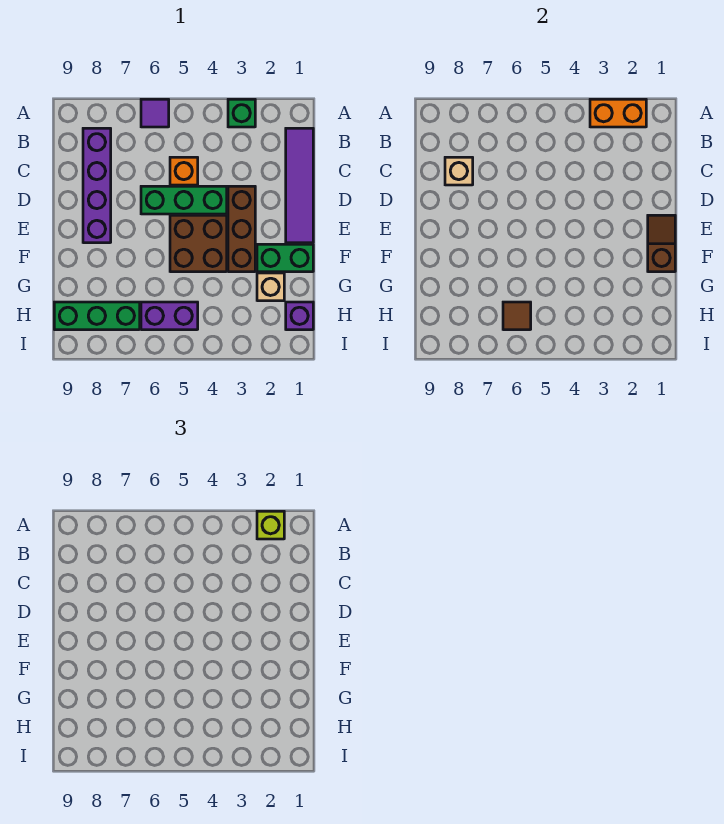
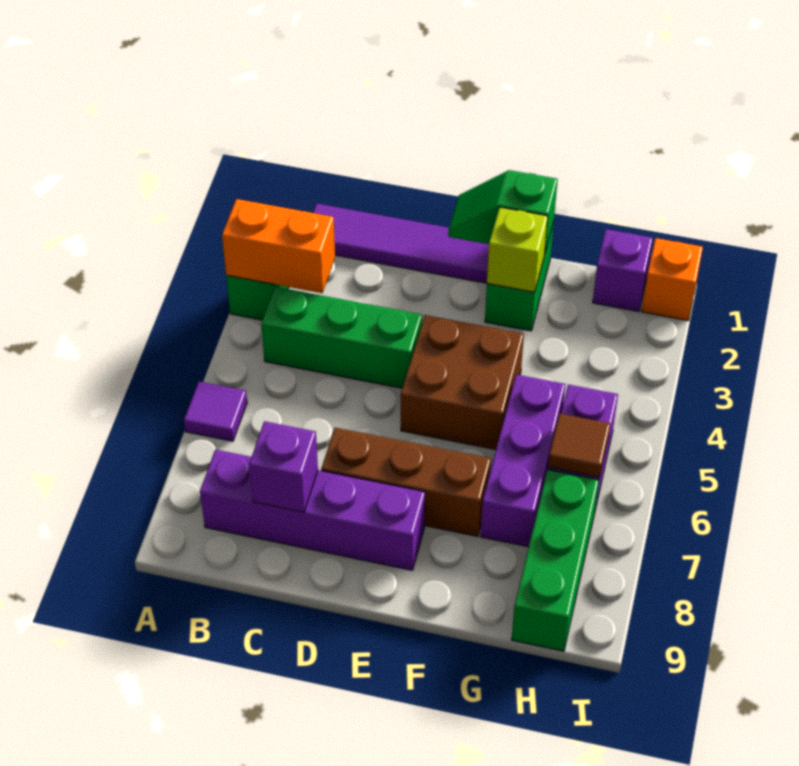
orange brick A2:A3 level 2 -> orange brick A3:B3 level 2
lime brick A2 level 3 -> lime brick F2 level 2
orange brick C5 level 1 -> orange brick I1 level 1
tan brick C8 level 2 -> purple brick C8 level 2
brown brick D3:F3 level 1 -> brown brick D7:F7 level 1
green brick D4:D6 level 1 -> green brick B4:D4 level 1
brown slope E1:F1 level 2 top F -> green slope E1:F1 level 2 top F
tan brick G2 level 1 -> none
none -> purple brick G5:G7 level 1

